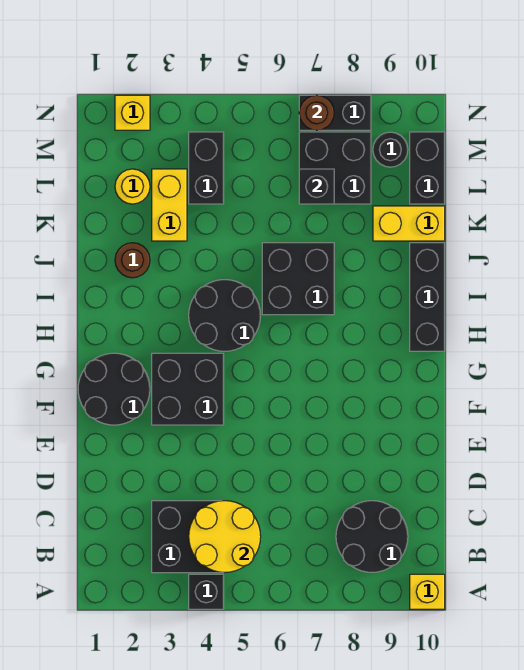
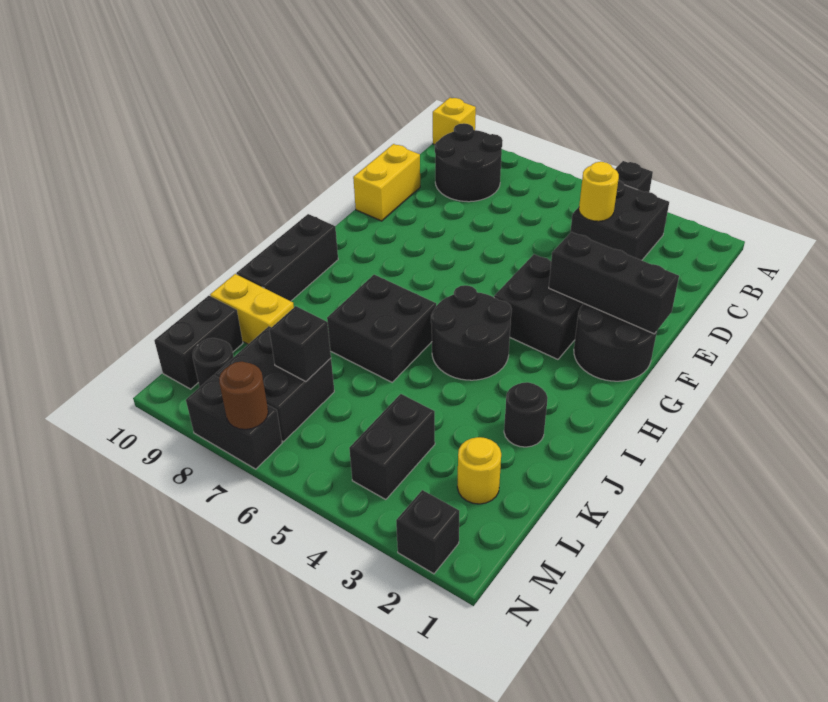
yellow round brick B4:C5 level 2 -> yellow round brick C4 level 2
none -> black brick F1:F3 level 2
brown round brick J2 level 1 -> black round brick J2 level 1
yellow brick K3:L3 level 1 -> yellow brick D10:E10 level 1
yellow brick N2 level 1 -> black brick N2 level 1

